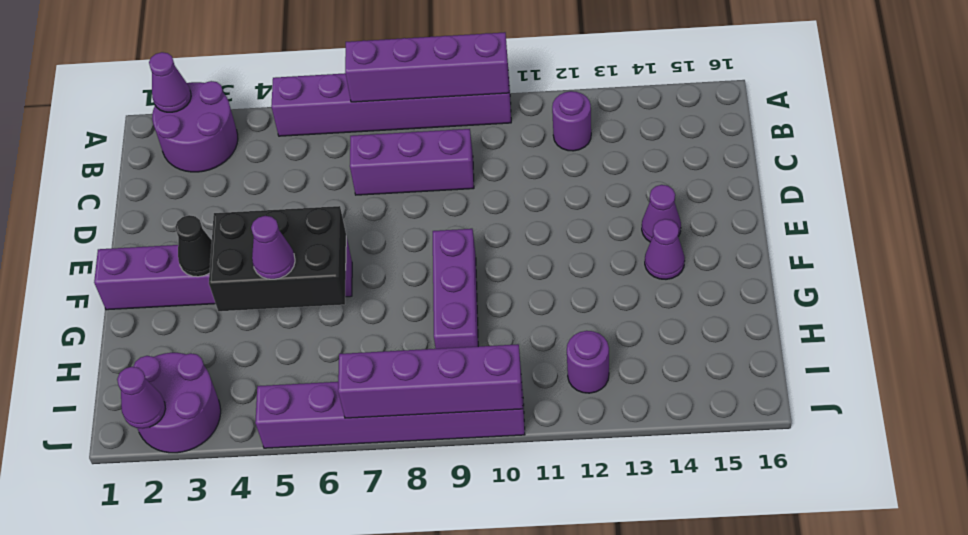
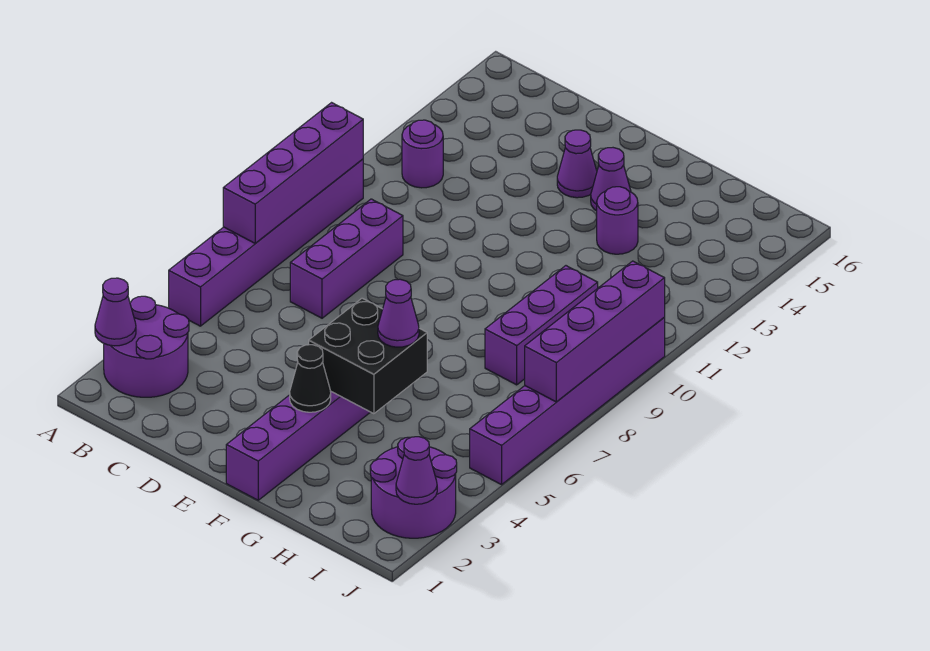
black brick F4:G6 level 2 -> black brick F4:G5 level 2
purple brick F9:H9 level 1 -> purple brick H8:H10 level 1
purple round brick I12 level 1 -> purple round brick G13 level 1

